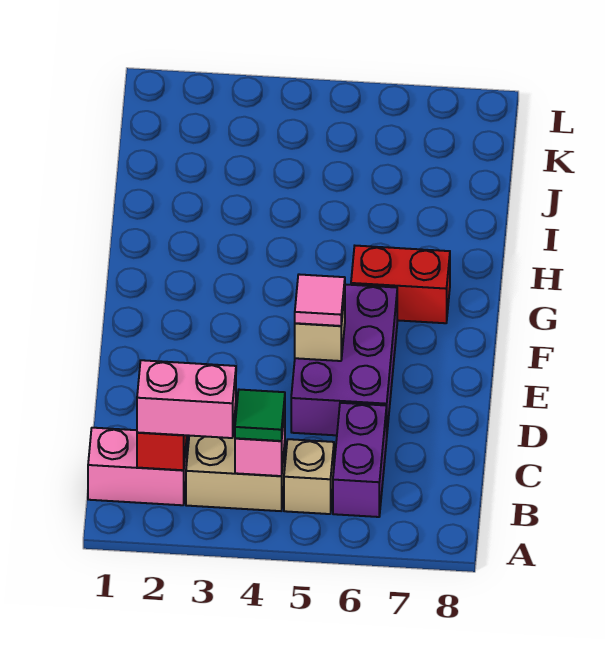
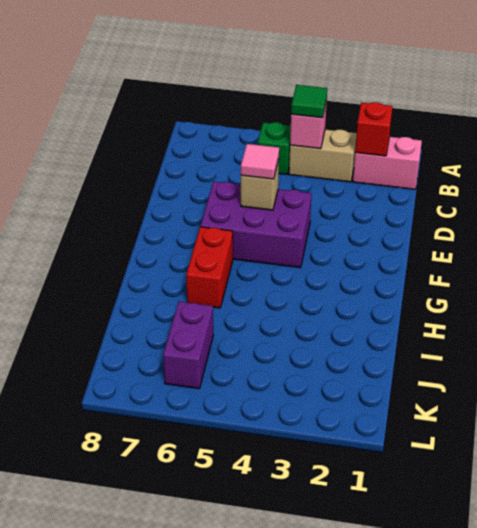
pink brick B2:B3 level 3 -> none
tan brick B5 level 1 -> green brick B5 level 1
purple brick B6:C6 level 1 -> purple brick J6:K6 level 1
purple brick D5:F6 level 1 -> purple brick E4:F6 level 1
red brick G6:G7 level 1 -> red brick G6:H6 level 1

